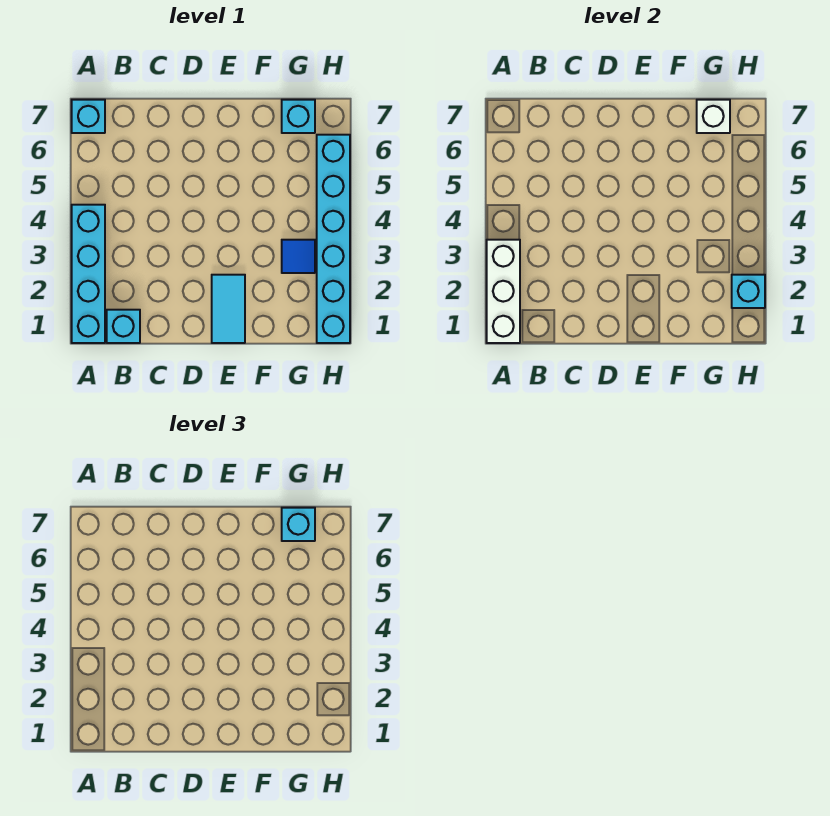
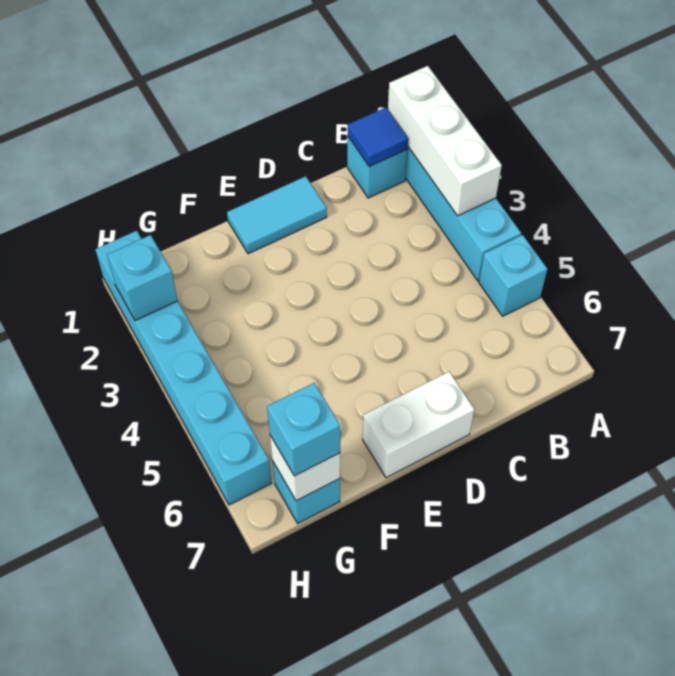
cyan brick A7 level 1 -> cyan brick A5 level 1
none -> white brick D7:E7 level 1
cyan tile E1:E2 level 1 -> cyan tile D1:E1 level 1
blue tile G3 level 1 -> blue tile B1 level 2

